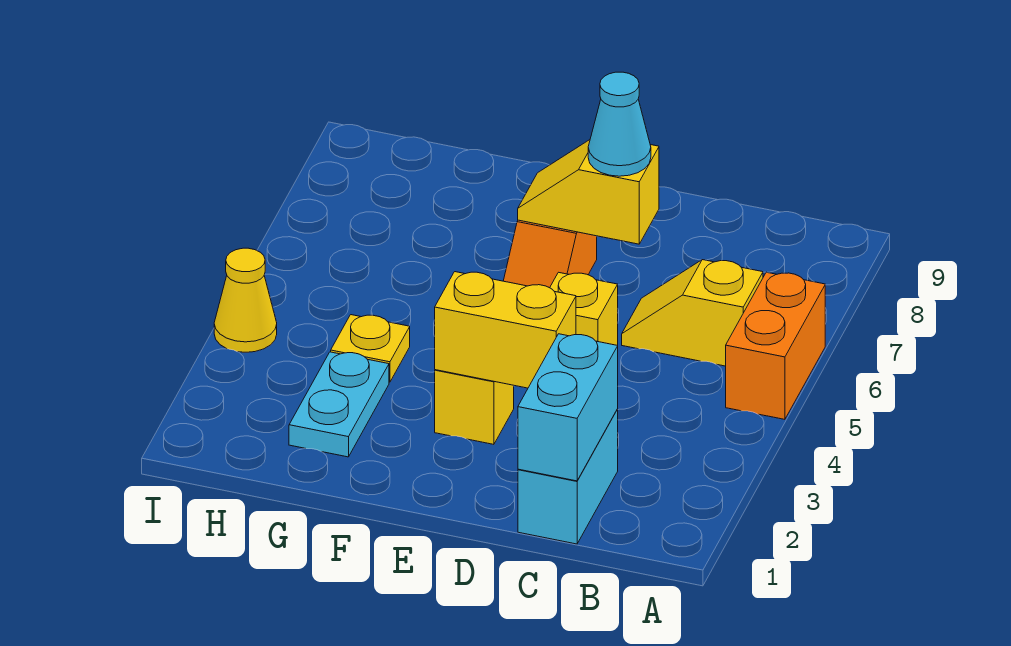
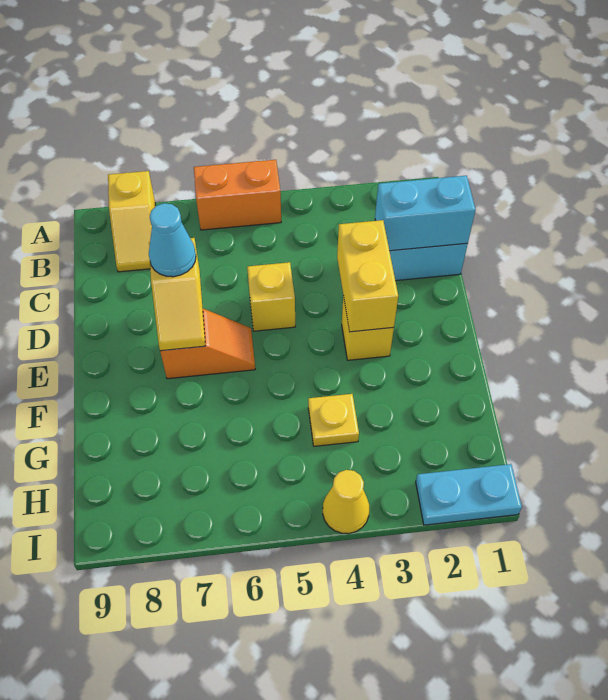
yellow slope B6:C6 level 1 top B -> yellow slope A8:B8 level 1 top A
cyan plate G2:G3 level 1 -> cyan plate I1:I2 level 1

